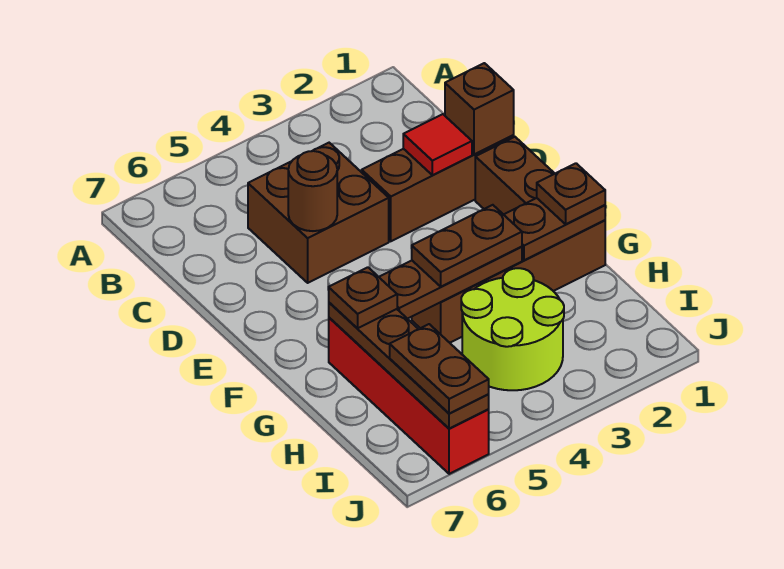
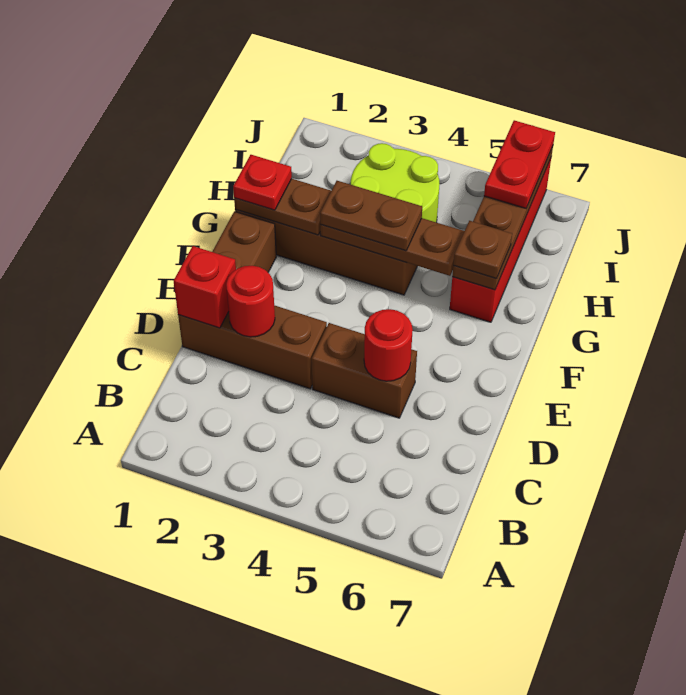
brown brick C4:D5 level 1 -> brown brick D4:D5 level 1
brown brick D1 level 2 -> red brick D1 level 2
red tile D2 level 2 -> red round brick D2 level 2
brown round brick D5 level 2 -> red round brick D5 level 2
brown plate G1 level 3 -> red plate G1 level 3
brown plate I6:J6 level 3 -> red plate I6:J6 level 3

